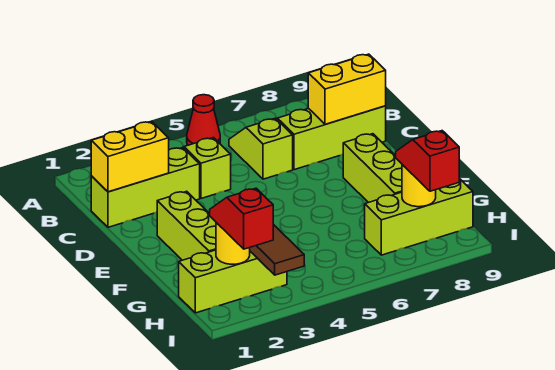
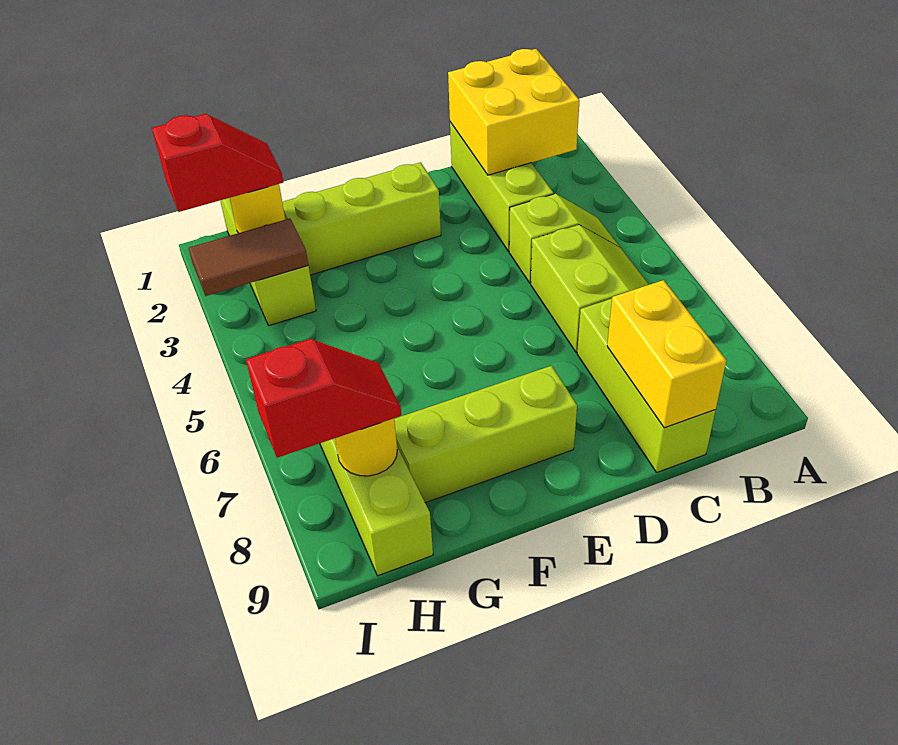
red cone A5 level 1 -> none
lime slope B6:C6 level 1 top C -> lime slope B5:C6 level 1 top C
yellow brick C1:C2 level 2 -> yellow brick B1:C2 level 2

